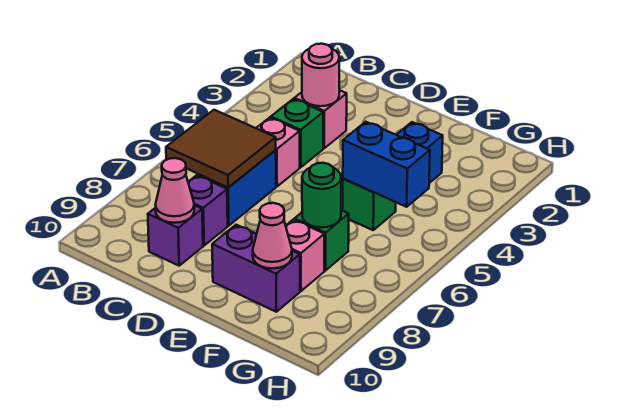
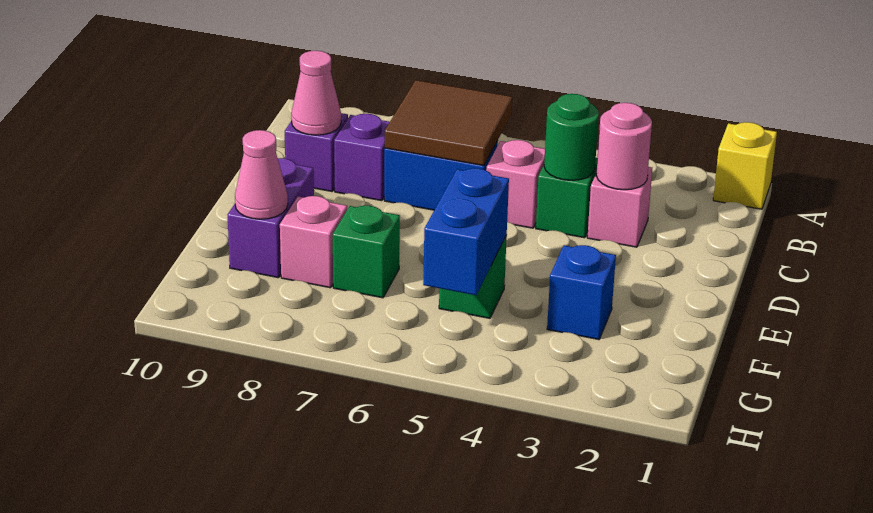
none -> yellow brick A1 level 1
green round brick F7 level 2 -> green round brick C4 level 2

